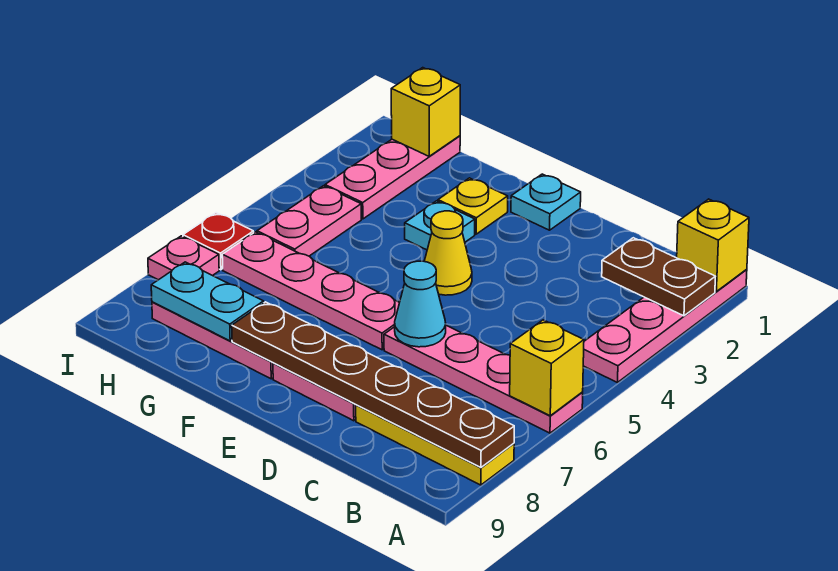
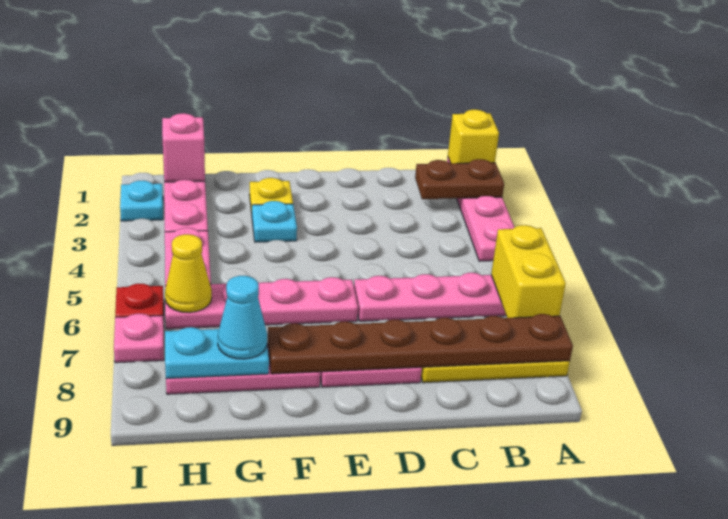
yellow brick A6 level 2 -> yellow brick A6:A7 level 2
cyan cone D6 level 2 -> cyan cone G8 level 3
cyan plate E1 level 1 -> cyan plate I2 level 1
yellow cone E4 level 1 -> yellow cone H6 level 2
yellow brick H1 level 2 -> pink brick H1 level 2

